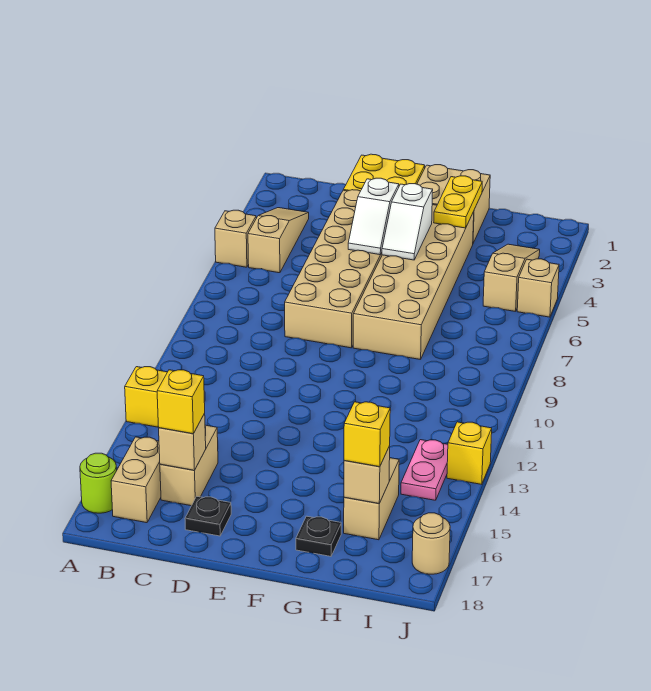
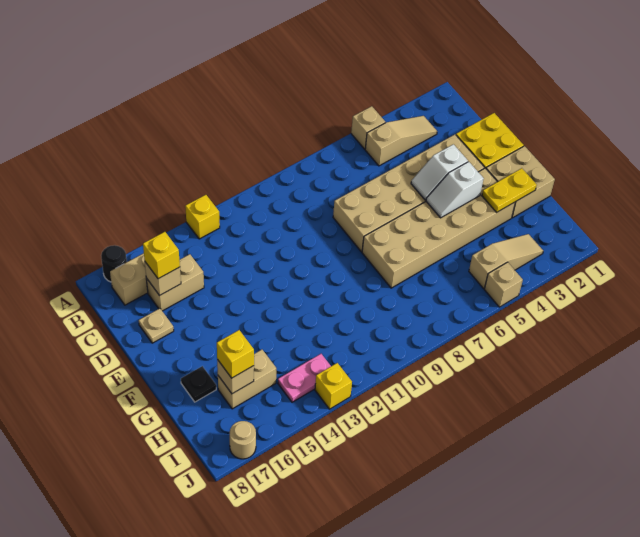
lime round brick A17 level 1 -> black round brick A17 level 1
black plate D17 level 1 -> tan plate D17 level 1

